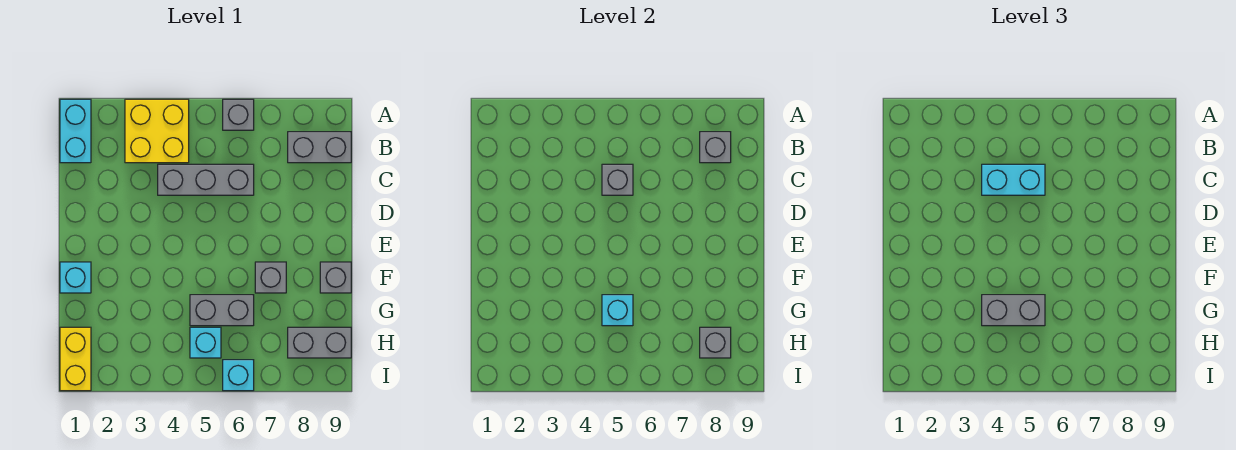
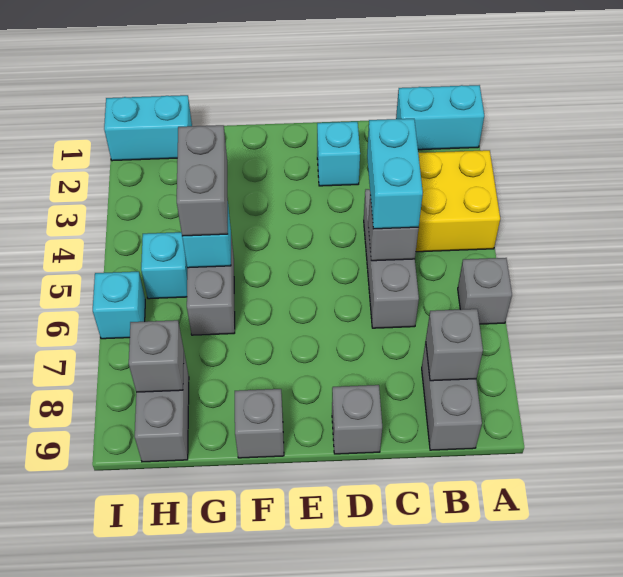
cyan brick F1 level 1 -> cyan brick D2 level 1
grey brick F7 level 1 -> grey brick D9 level 1
yellow brick H1:I1 level 1 -> cyan brick H1:I1 level 1

